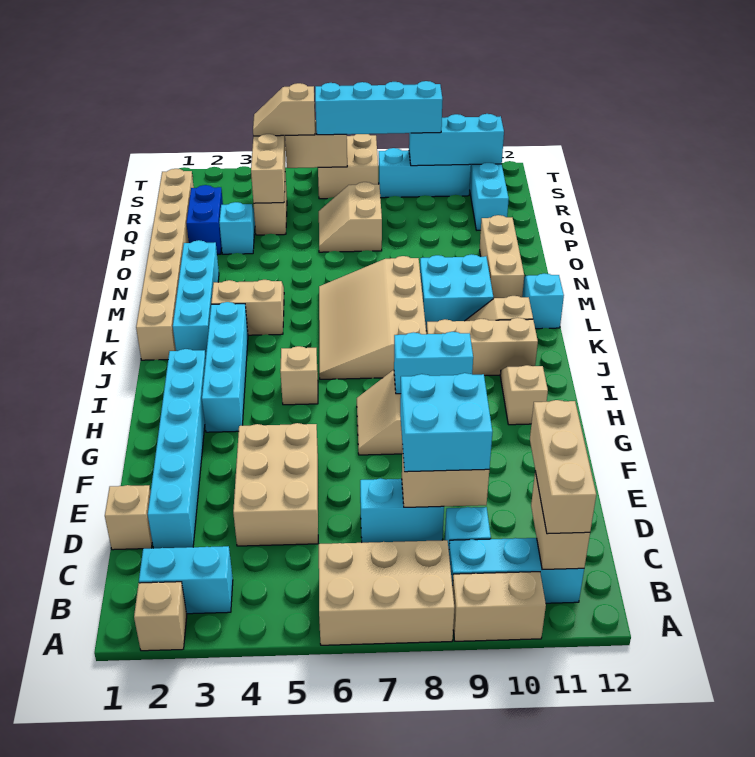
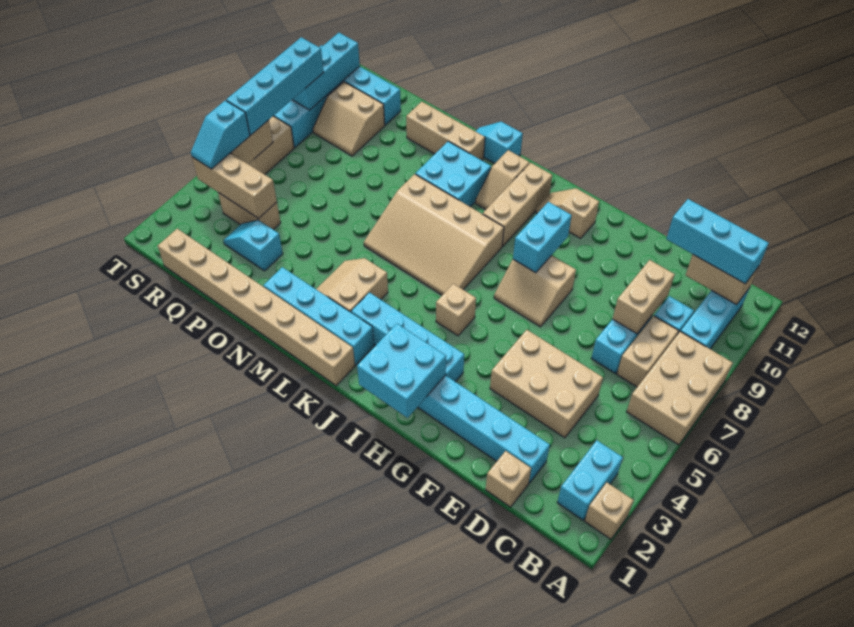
tan brick A9:A10 level 1 -> tan brick C7:C8 level 1
tan brick B11:D11 level 3 -> cyan brick B11:D11 level 3
cyan brick D8:E9 level 3 -> cyan brick H1:I2 level 2
blue brick P2:Q2 level 1 -> none
tan slope P6:Q7 level 1 top 7 -> tan slope Q9:R10 level 1 top 10
tan slope S4:S5 level 3 top 5 -> cyan slope S4:S5 level 3 top 5

